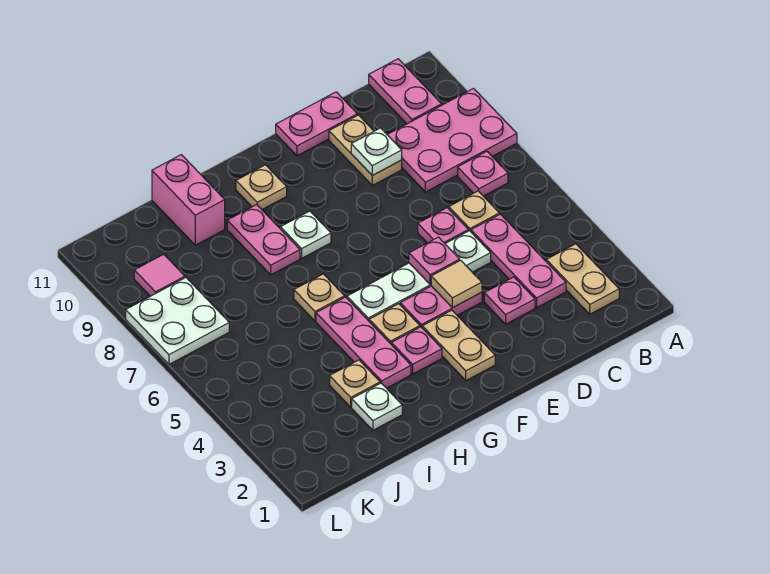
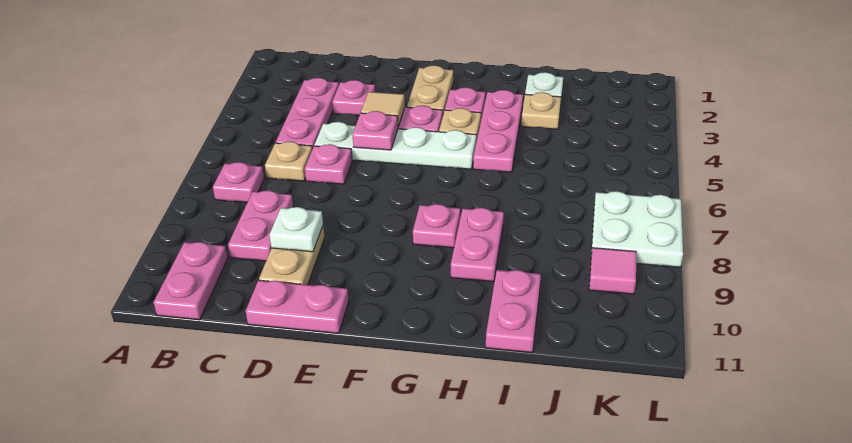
pink plate A8:C9 level 1 -> pink plate C8:C9 level 1
tan plate B2:B3 level 1 -> none
white plate G8 level 1 -> pink plate G8 level 1
tan plate G10 level 1 -> none
tan plate H6 level 1 -> none
pink brick I10:I11 level 1 -> pink plate I10:I11 level 1

